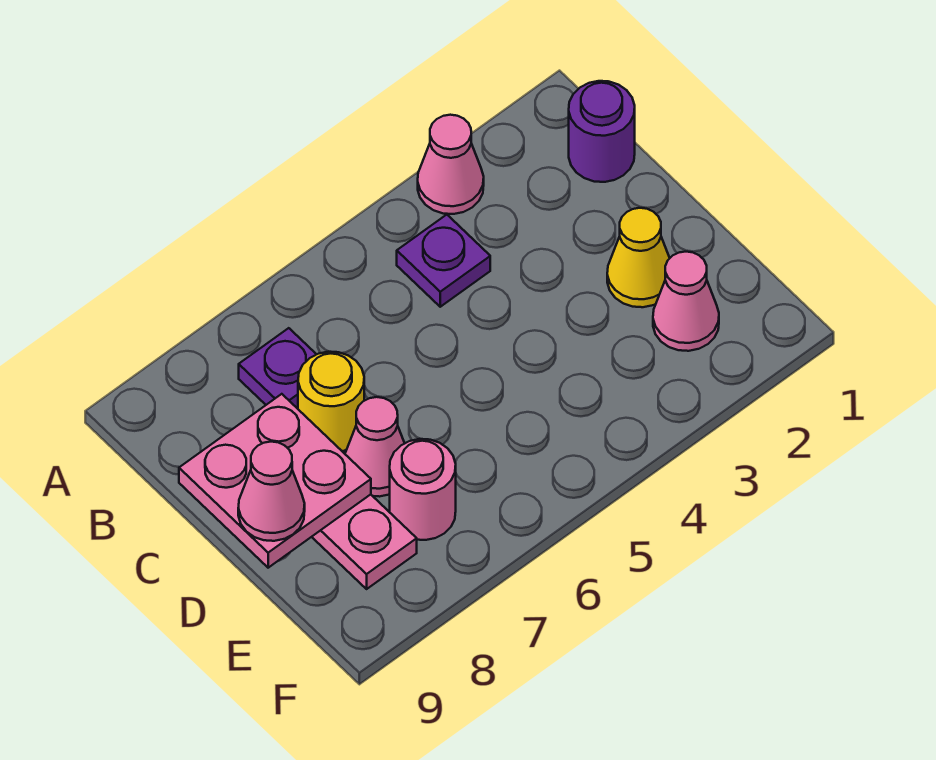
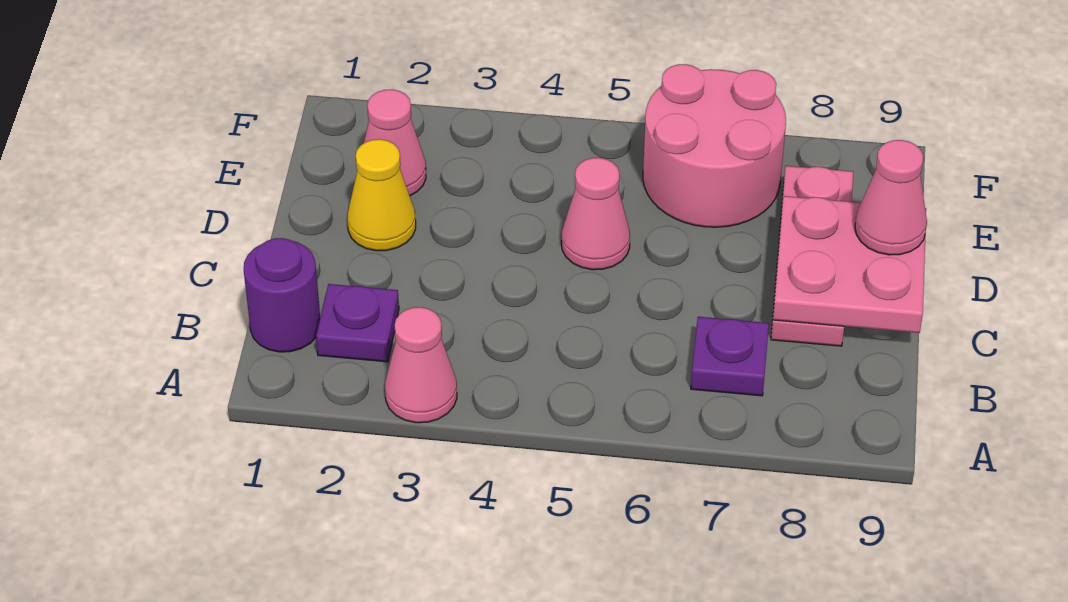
purple plate B4 level 1 -> purple plate B2 level 1
yellow round brick C7 level 1 -> none
pink cone D7 level 1 -> pink cone D5 level 1
pink round brick E7 level 1 -> pink round brick E6:F7 level 1

